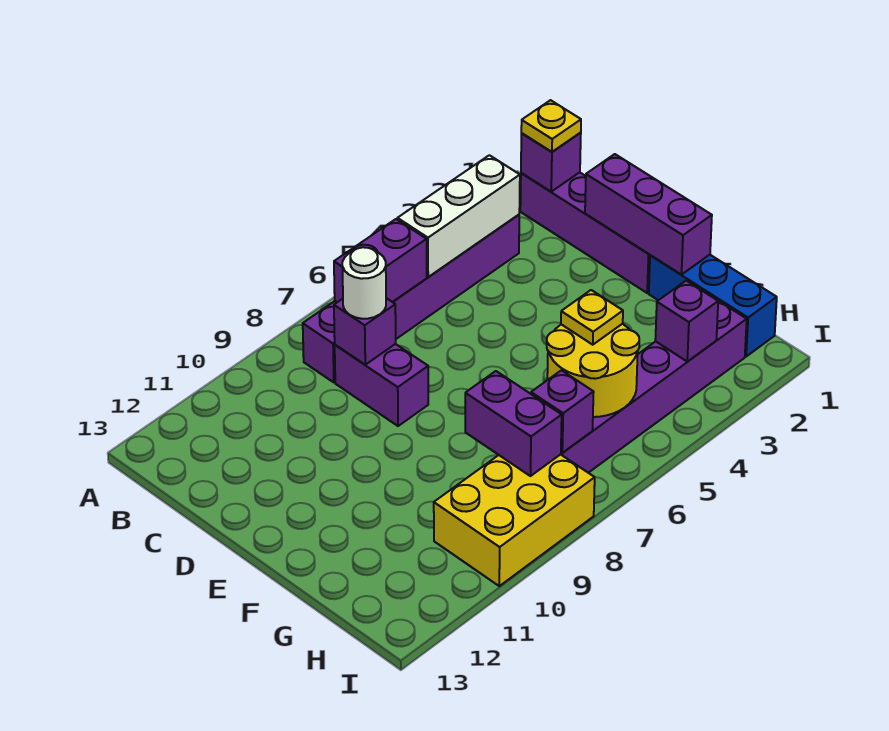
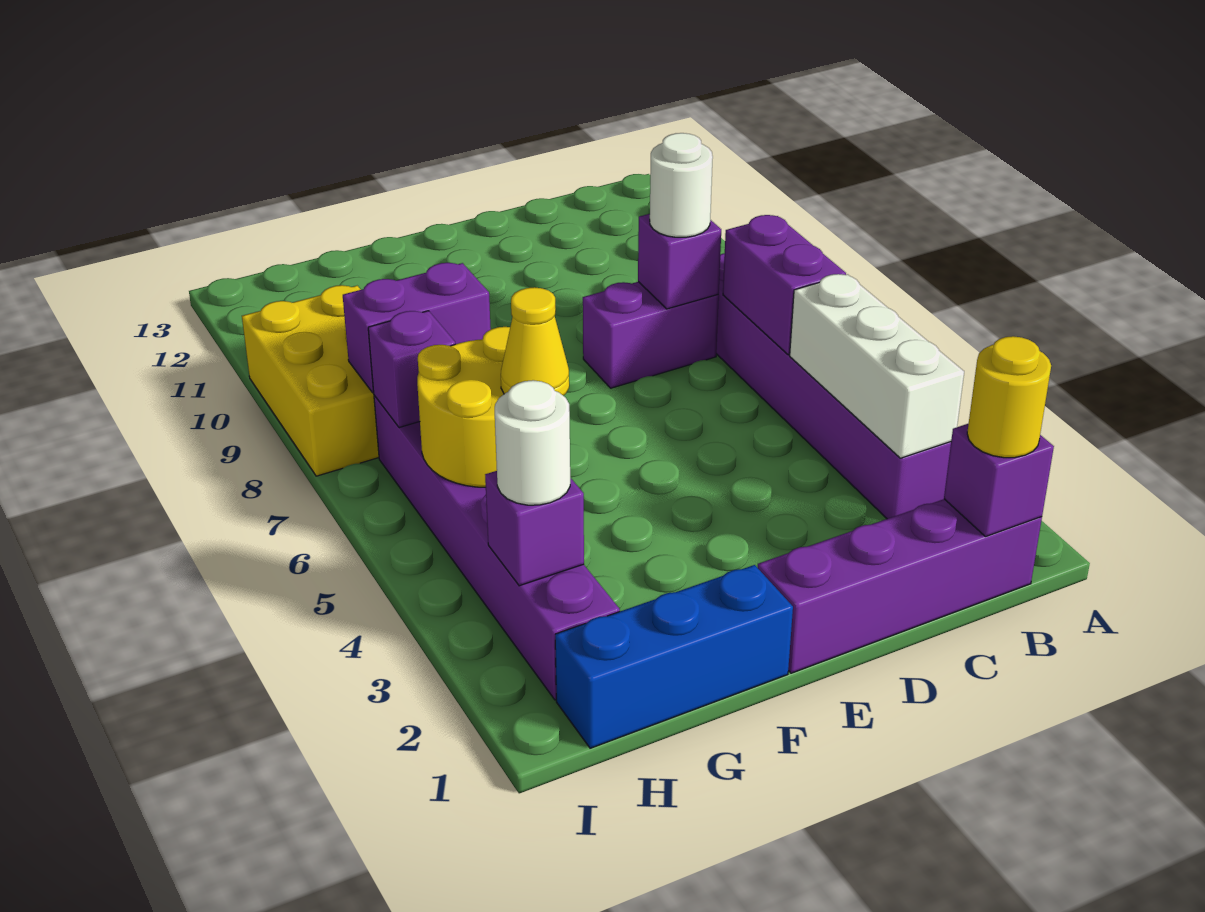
yellow plate B1 level 3 -> yellow round brick B1 level 3
purple brick D1:F1 level 2 -> none
yellow plate G5 level 3 -> yellow cone G5 level 3
none -> white round brick H3 level 3

